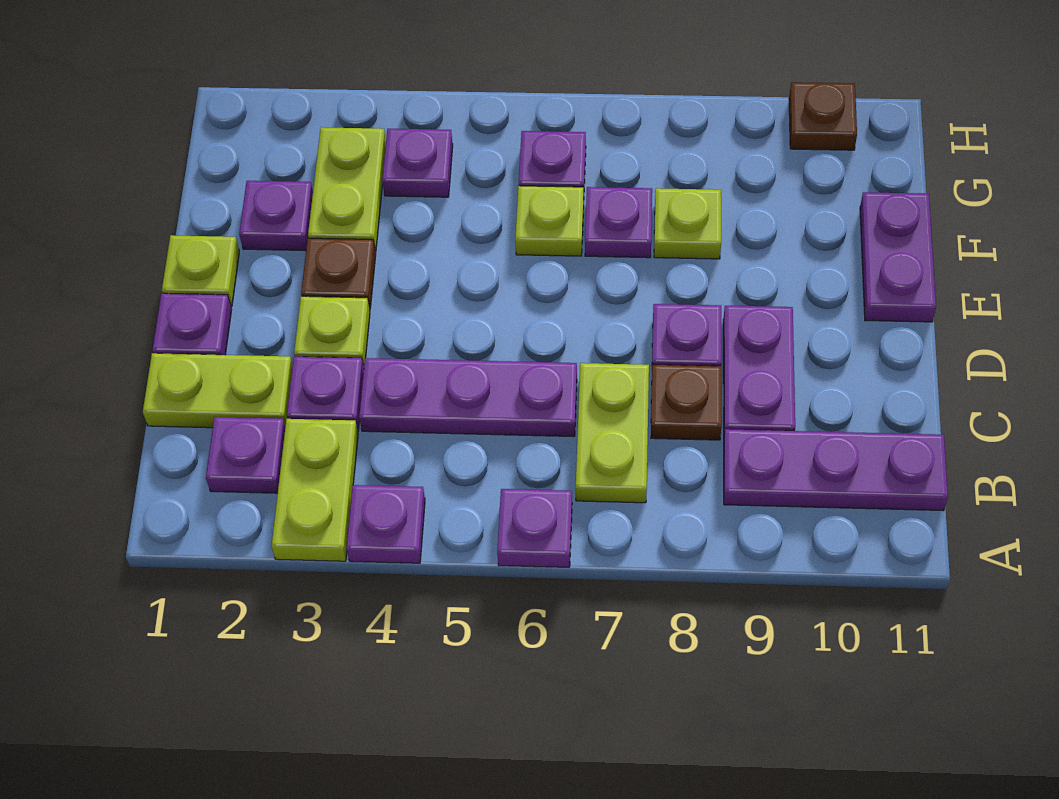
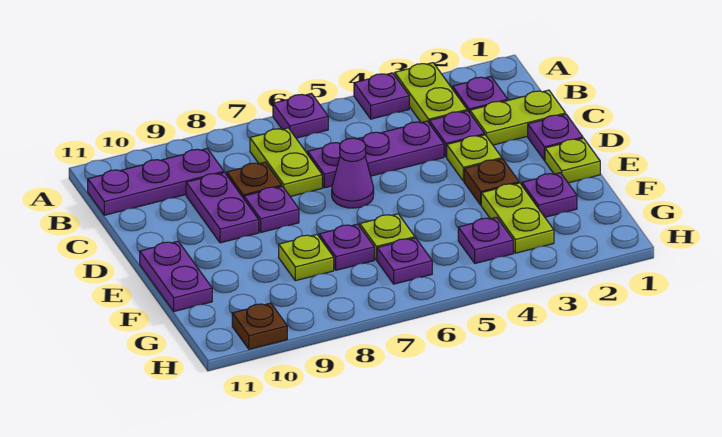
none -> purple cone D6 level 1

